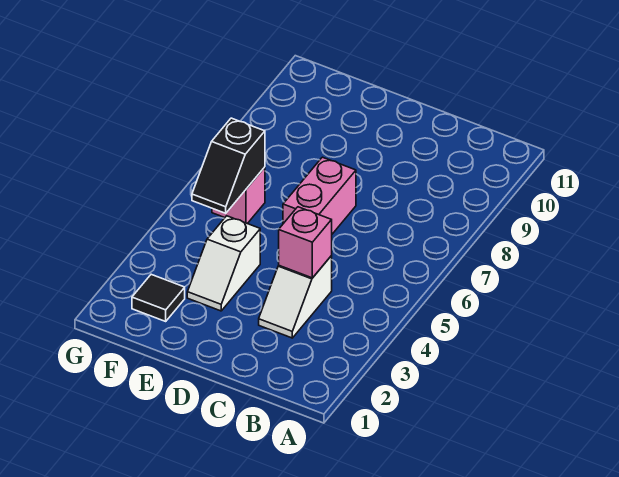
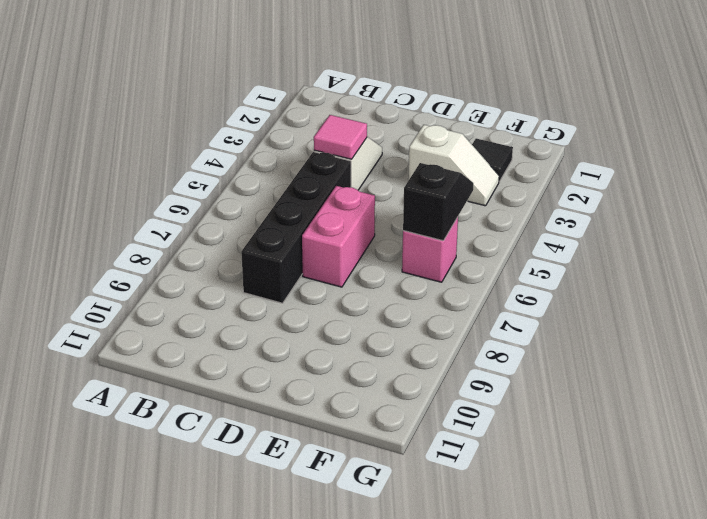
pink brick C4 level 2 -> pink tile C4 level 2
none -> black brick C5:C8 level 1
white slope E3:E4 level 1 top 4 -> white slope E3:F3 level 1 top E

